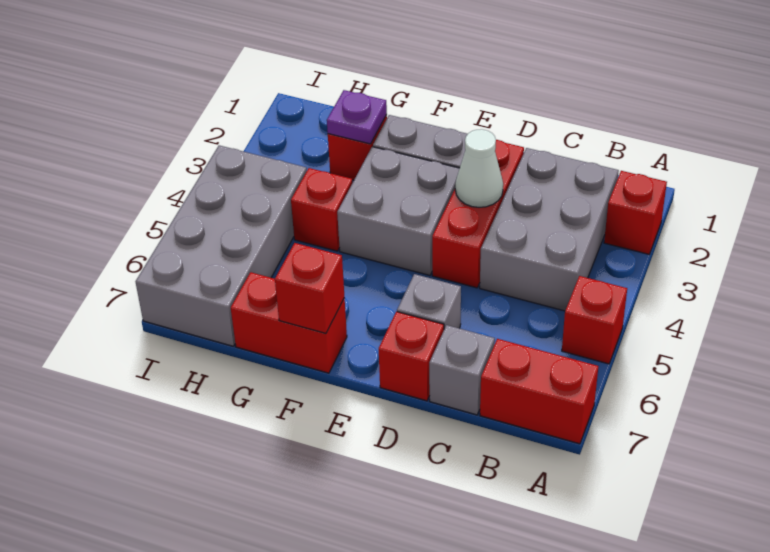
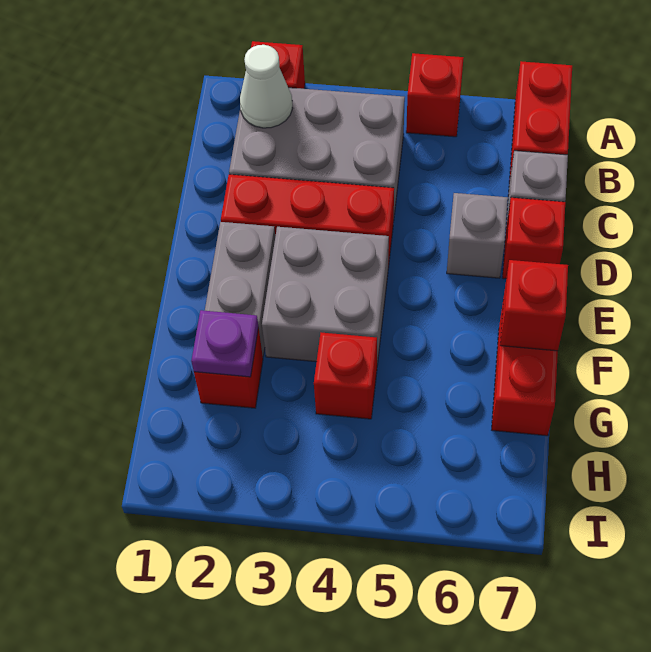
white cone D3 level 2 -> white cone B2 level 2
grey brick H4:I7 level 1 -> none

